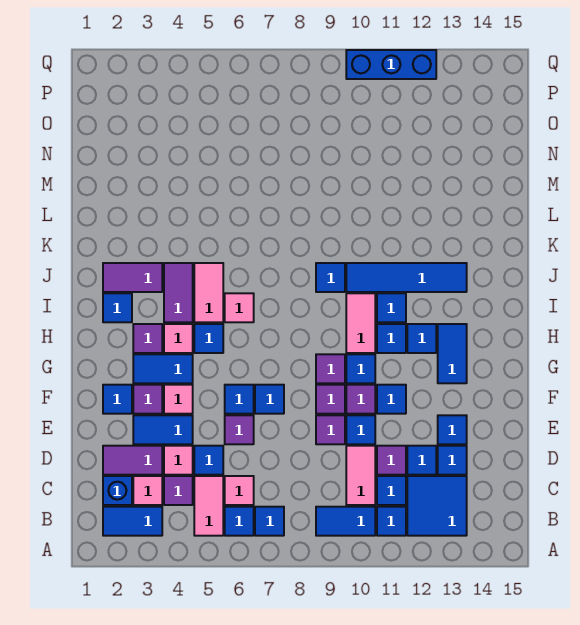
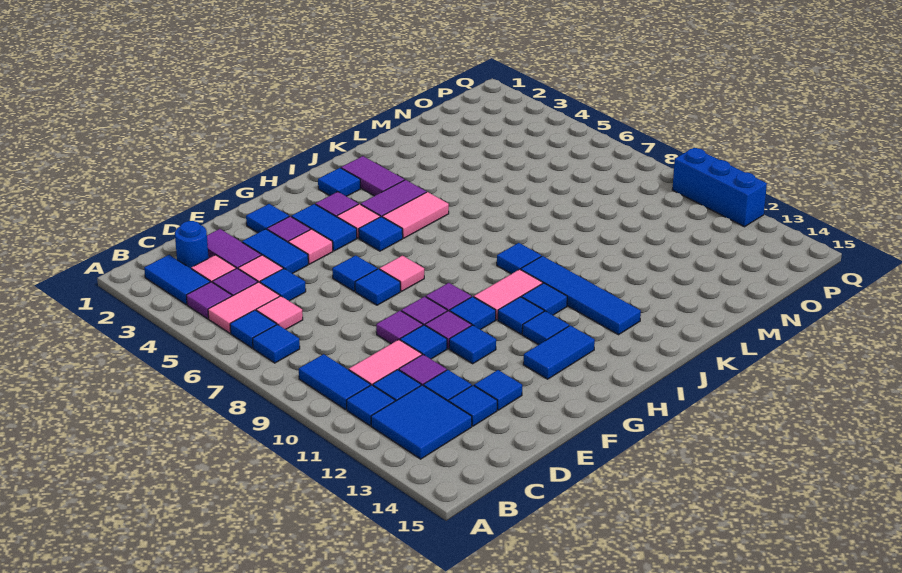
blue brick C2 level 1 -> blue round brick C2 level 1
purple tile E6 level 1 -> purple tile B4 level 1
pink tile I6 level 1 -> pink tile G7 level 1

